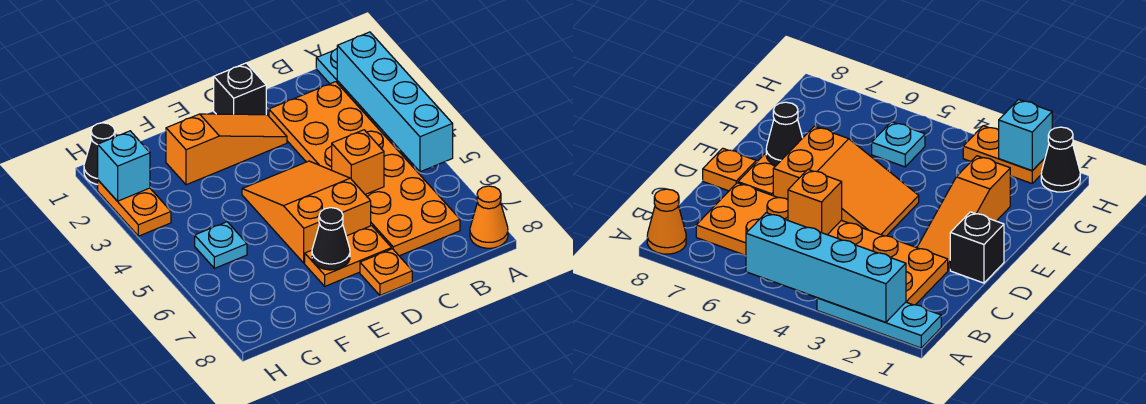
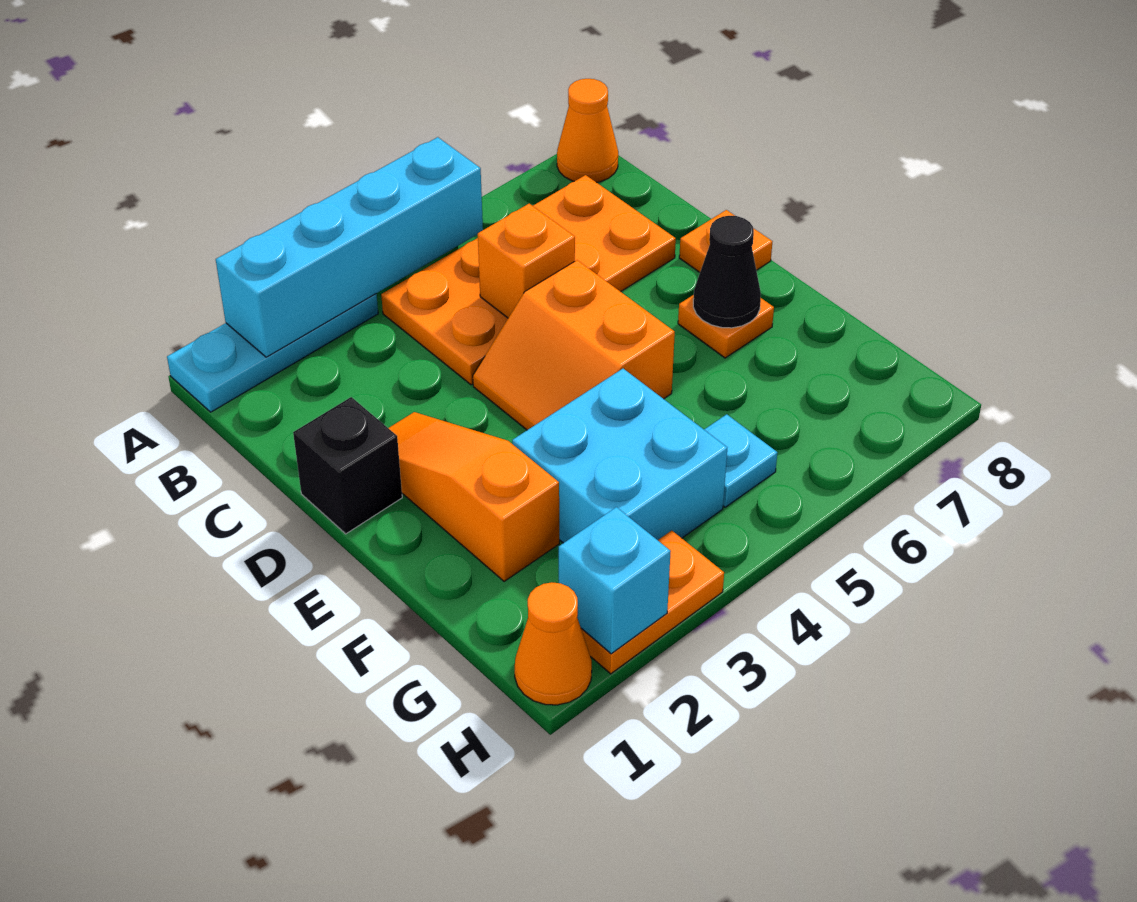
orange plate B2:C7 level 1 -> orange plate B4:C7 level 1
orange slope D4:E6 level 1 top 6 -> orange slope D4:E5 level 1 top 5
orange plate D7:E7 level 1 -> orange plate E7 level 1
none -> cyan brick F3:G4 level 1
black cone H1 level 1 -> orange cone H1 level 1

